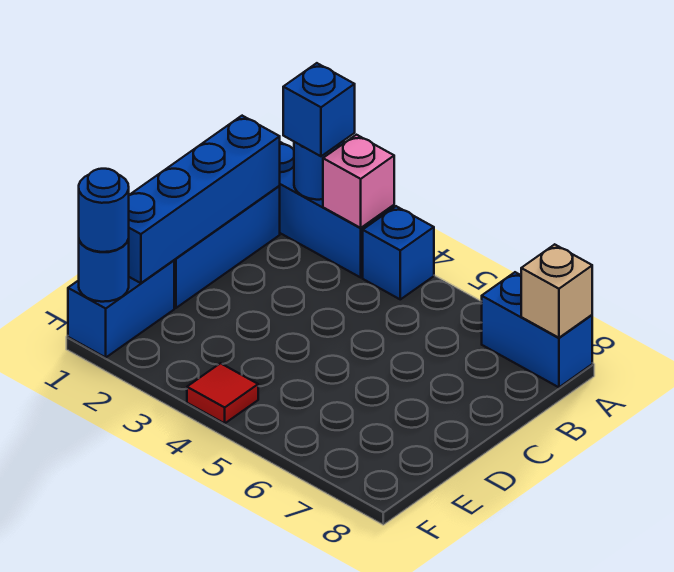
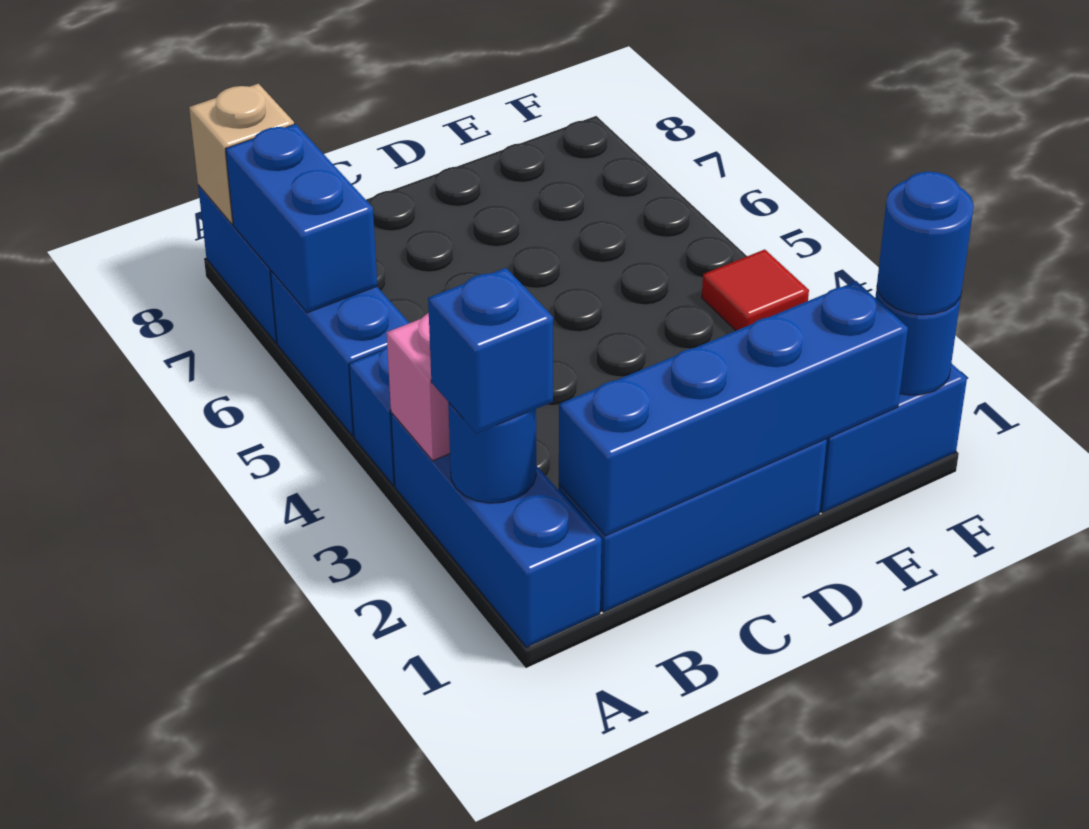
none -> blue brick A5:A6 level 1
none -> blue brick A6:A7 level 2

